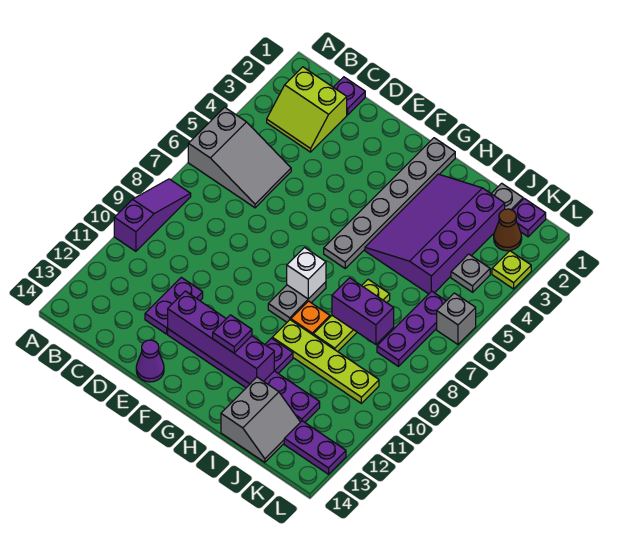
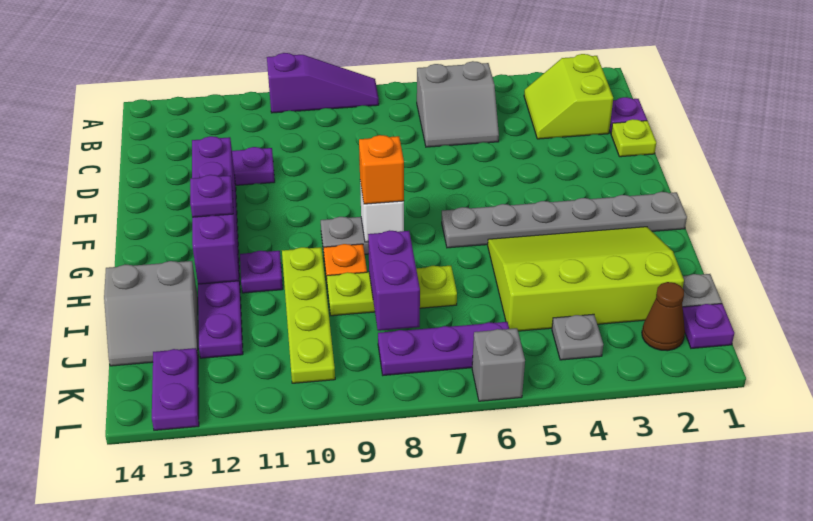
grey slope A5:C6 level 1 top A -> grey slope B5:C6 level 1 top B
purple cone E14 level 1 -> none
none -> orange brick G8 level 3
purple slope H2:J5 level 1 top J -> lime slope H2:J5 level 1 top J
lime plate L3 level 1 -> lime plate D1 level 1

